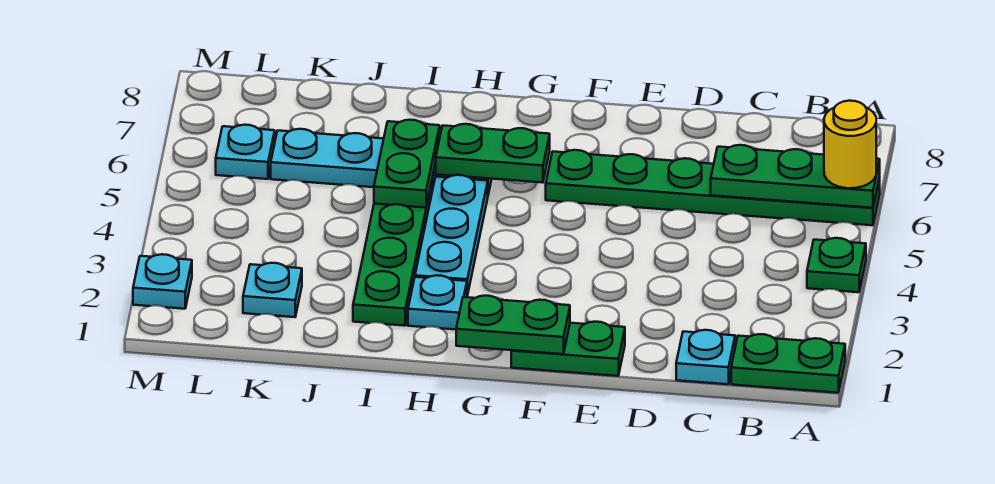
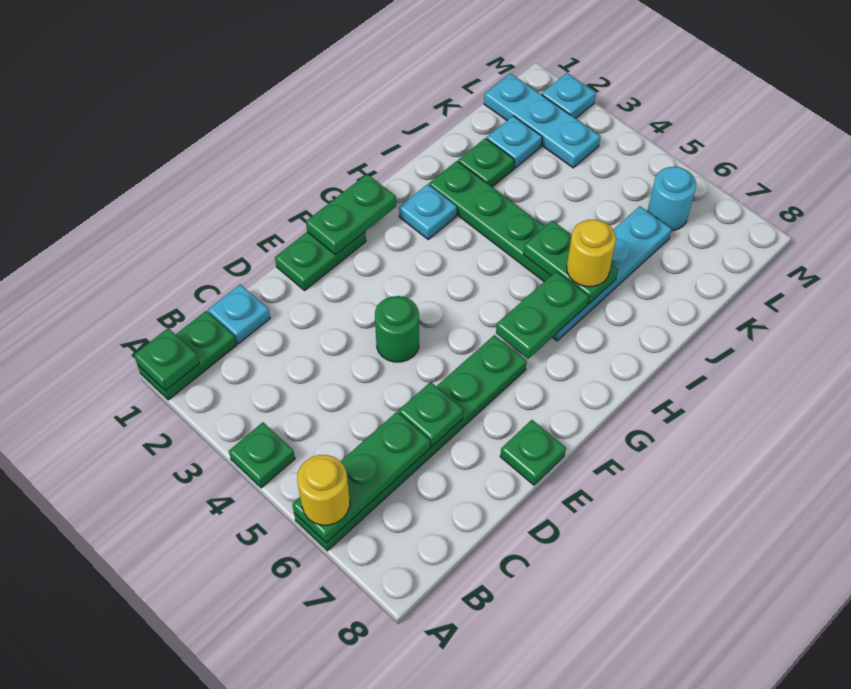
none -> green plate A1 level 2
none -> green plate D6 level 2
none -> green round brick E4 level 1
none -> green plate E8 level 1
cyan plate H3:H5 level 1 -> cyan plate L1:L3 level 1
none -> yellow round brick I6 level 3
none -> green plate J2 level 1
cyan plate L6 level 1 -> cyan round brick L6 level 1

